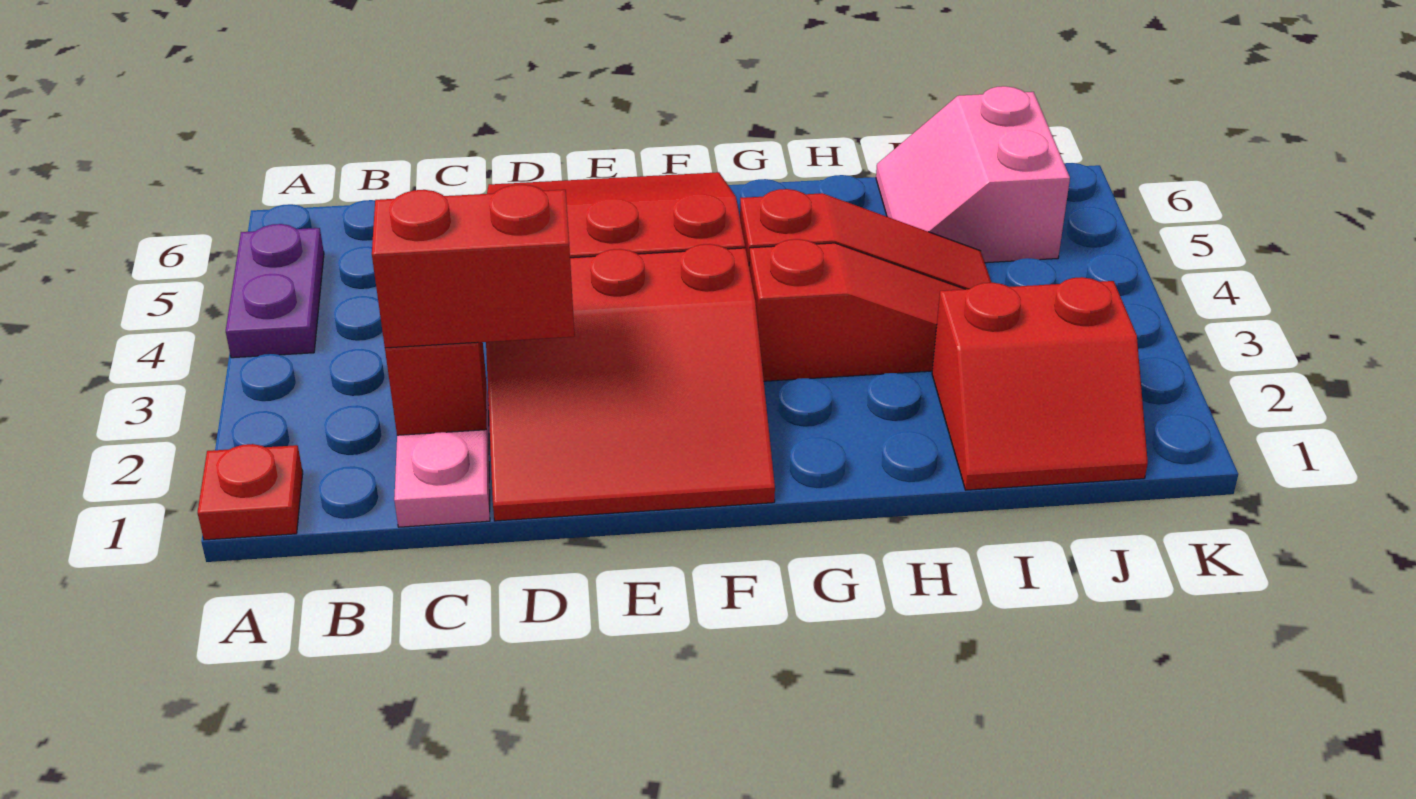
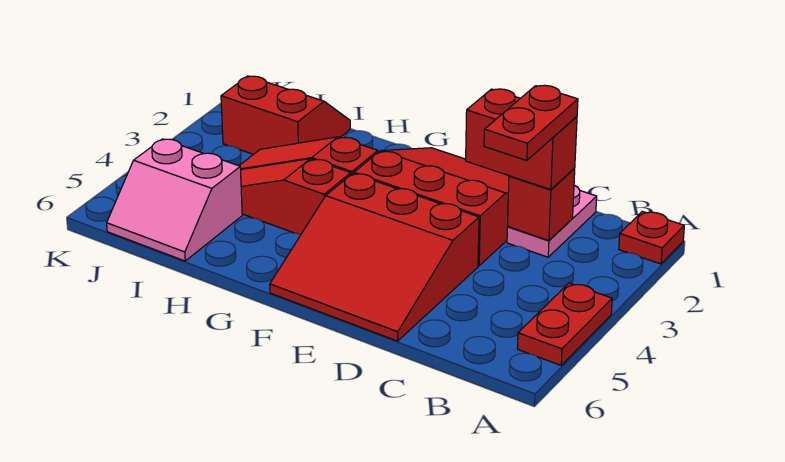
purple plate A4:A5 level 1 -> red plate A4:A5 level 1
none -> red plate C2:C3 level 4
pink slope I5:J6 level 1 top J -> pink slope I5:J6 level 1 top 5

